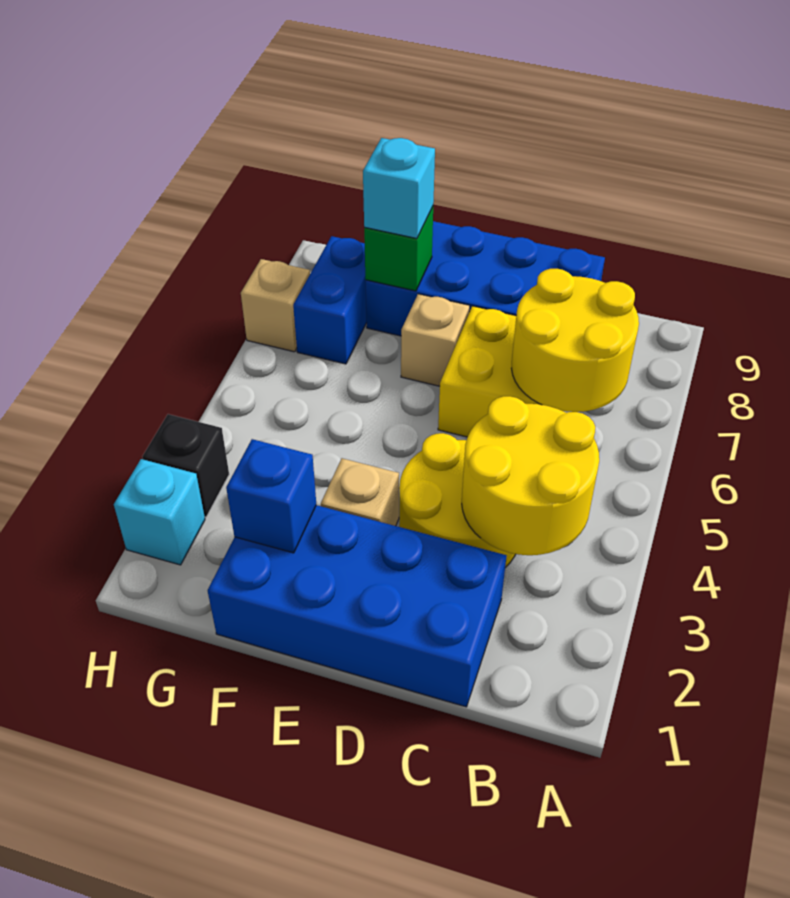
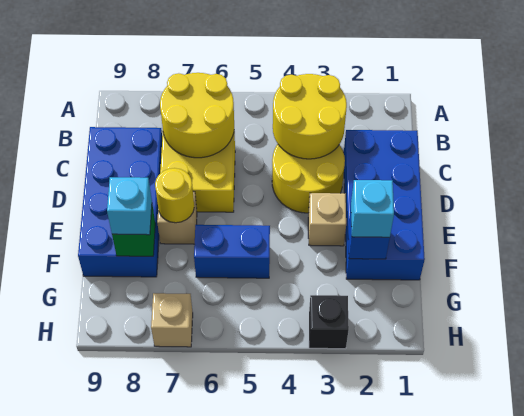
none -> yellow round brick E7 level 2
blue brick G7:G8 level 1 -> blue brick F5:F6 level 1
cyan brick H2 level 1 -> cyan brick F2 level 3

